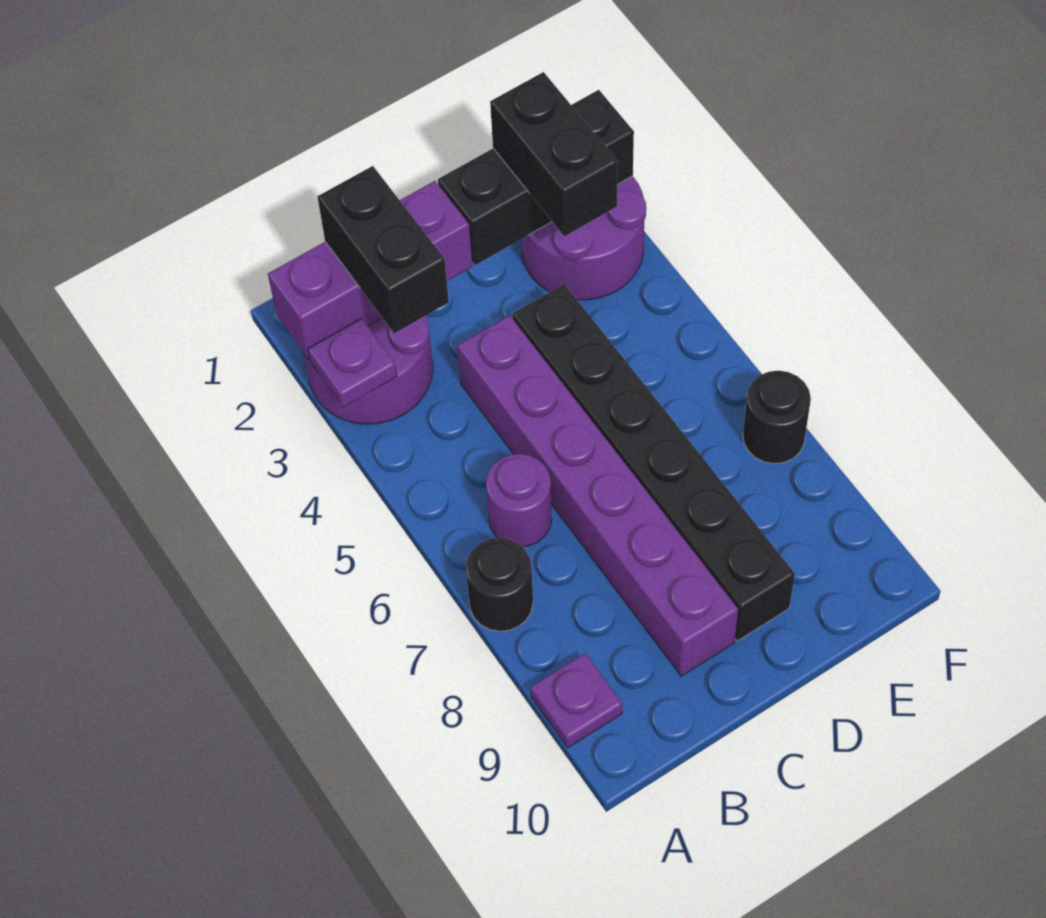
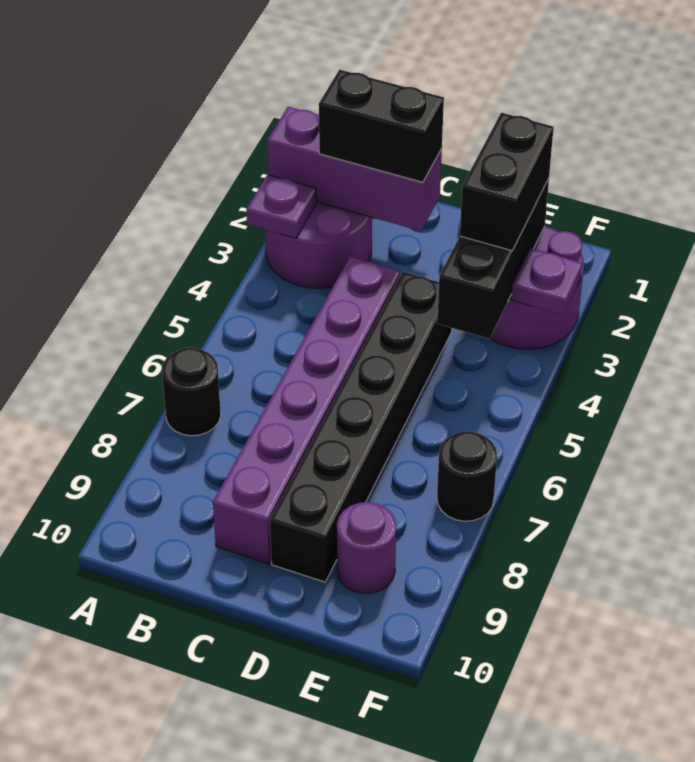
purple plate A9 level 1 -> purple plate F3 level 2
black brick B2:B3 level 3 -> black brick B2:C2 level 3
purple round brick B6 level 1 -> purple round brick E9 level 1
black brick D2:F2 level 2 -> black brick E2:E4 level 2

